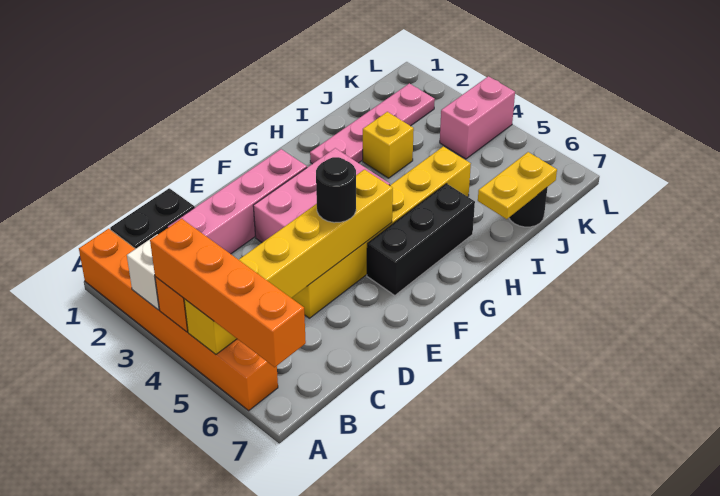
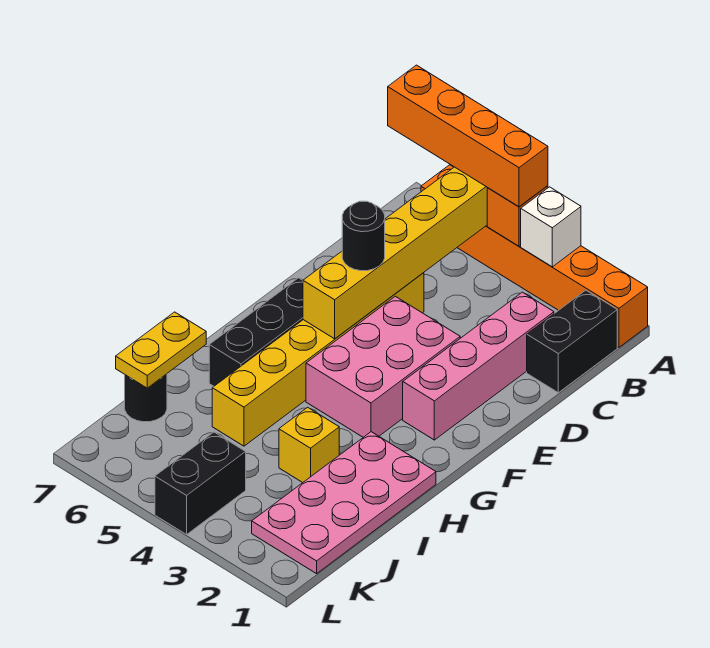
pink plate H2:K2 level 1 -> pink plate H1:K2 level 1
pink brick K4:L4 level 1 -> black brick K4:L4 level 1

